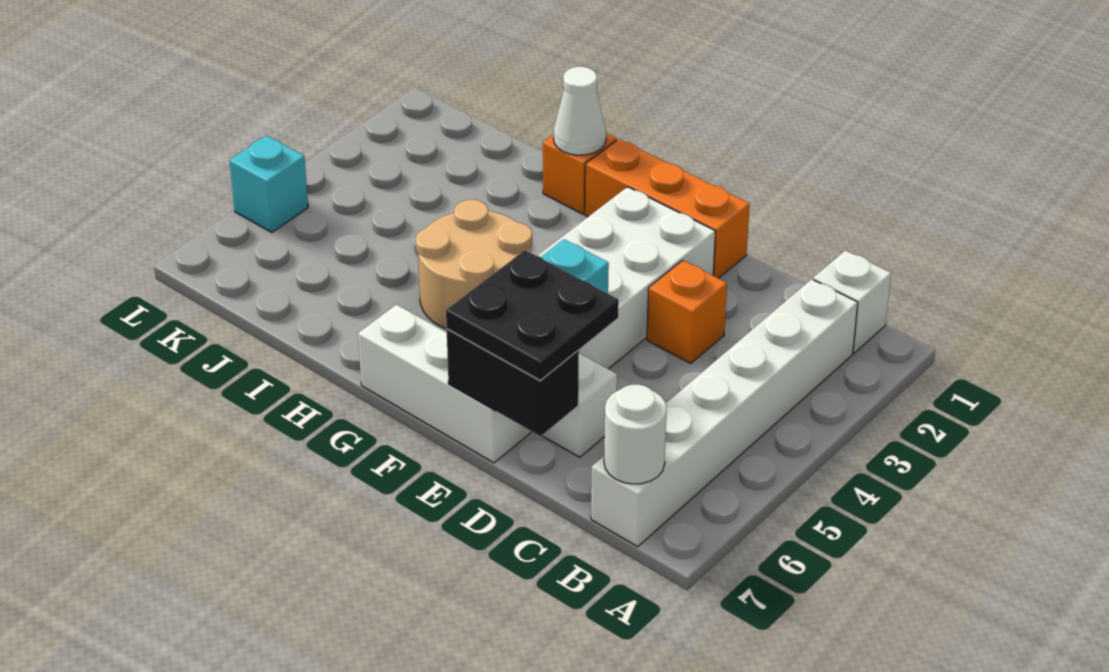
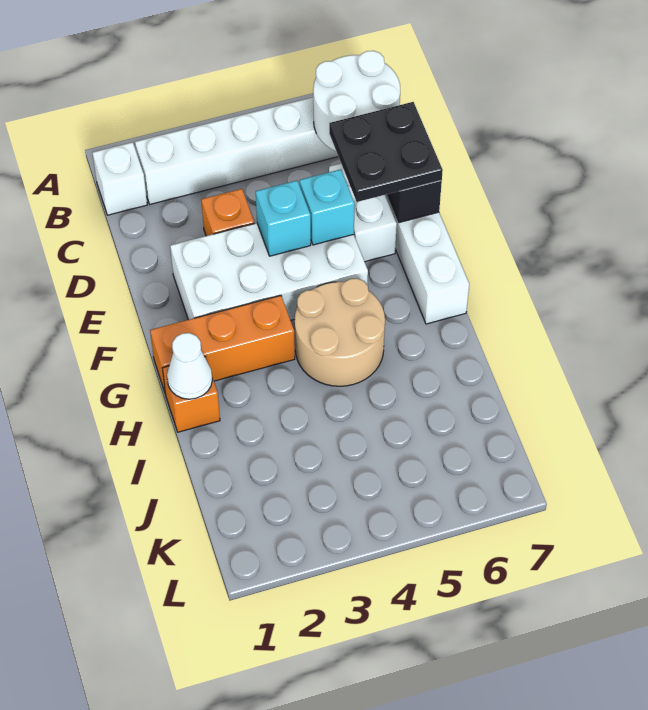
white round brick B7 level 2 -> white round brick B6:C7 level 2
orange brick E1:G1 level 1 -> orange brick G1:G3 level 1
cyan brick L5 level 1 -> cyan brick E4 level 2

